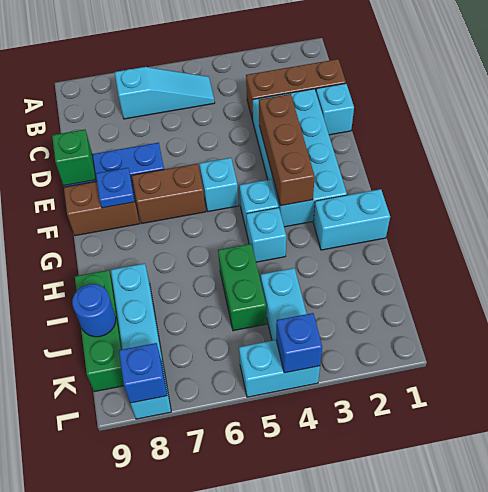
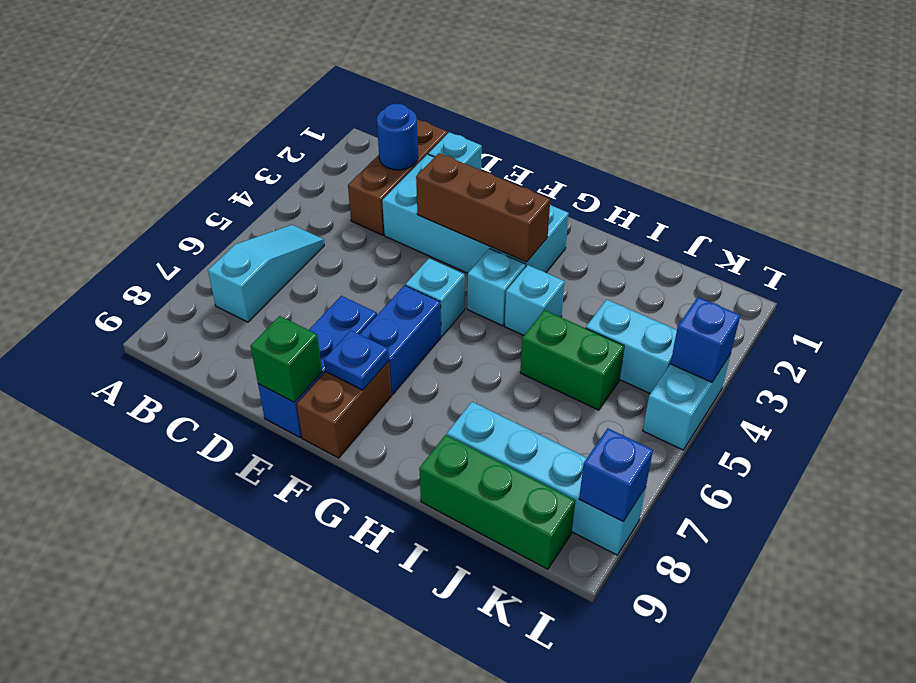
brown brick F6:F7 level 1 -> blue brick F6:F7 level 1
cyan brick H1:H2 level 1 -> none
blue round brick J9 level 2 -> blue round brick C2 level 2

